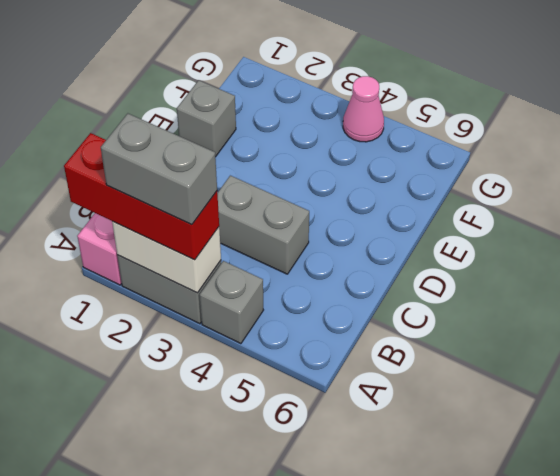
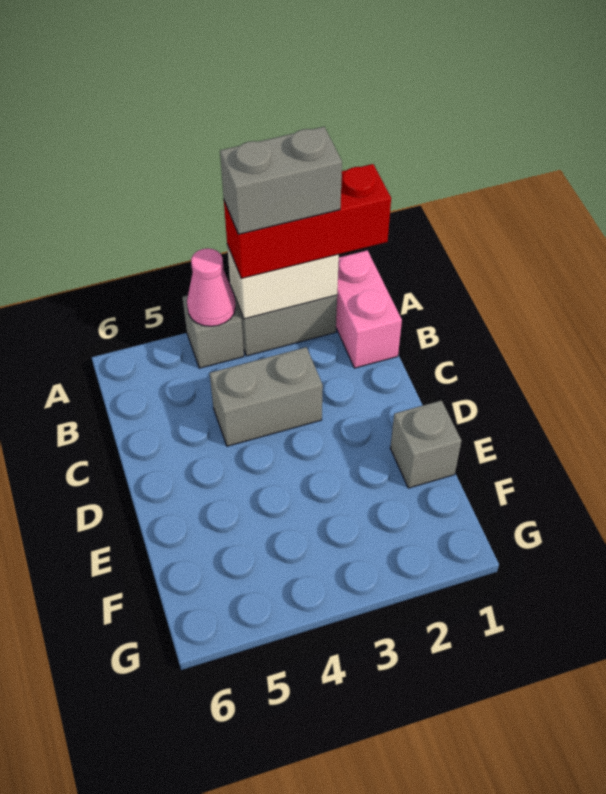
pink cone G4 level 1 -> pink cone A4 level 2

